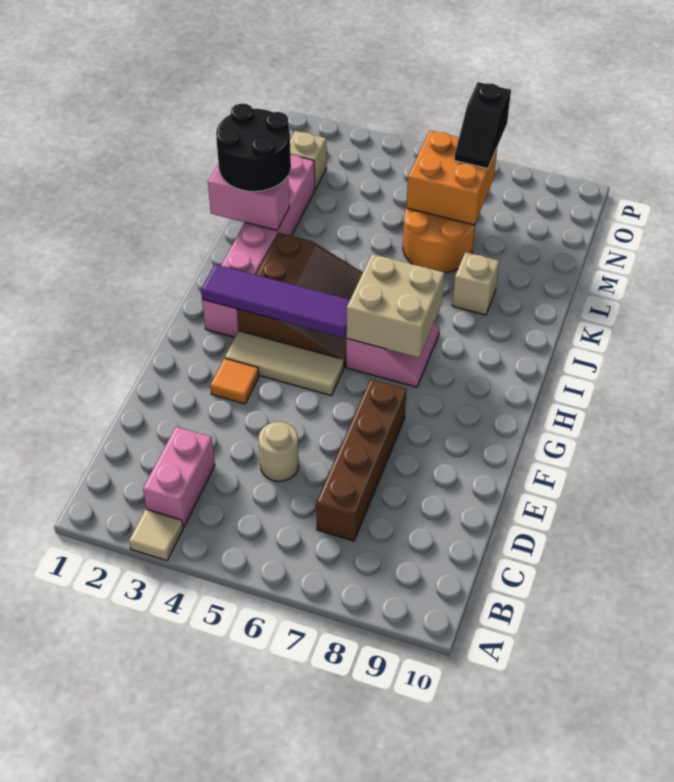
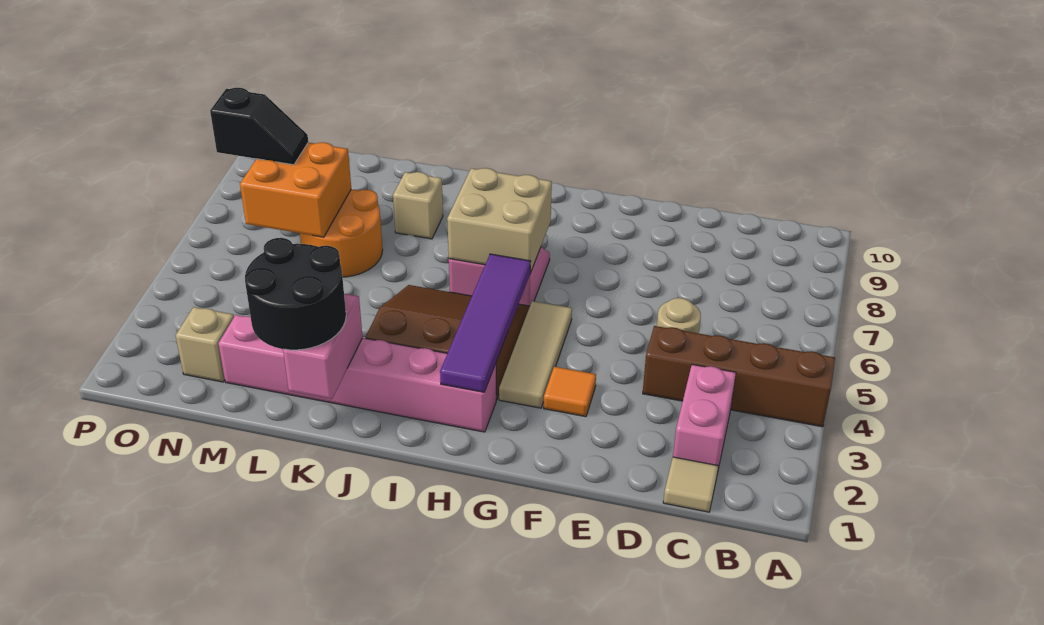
tan tile A3 level 1 -> tan tile C1 level 1
pink brick B3:C3 level 1 -> pink brick C2:C3 level 1
brown brick C7:F7 level 1 -> brown brick A4:D4 level 1

